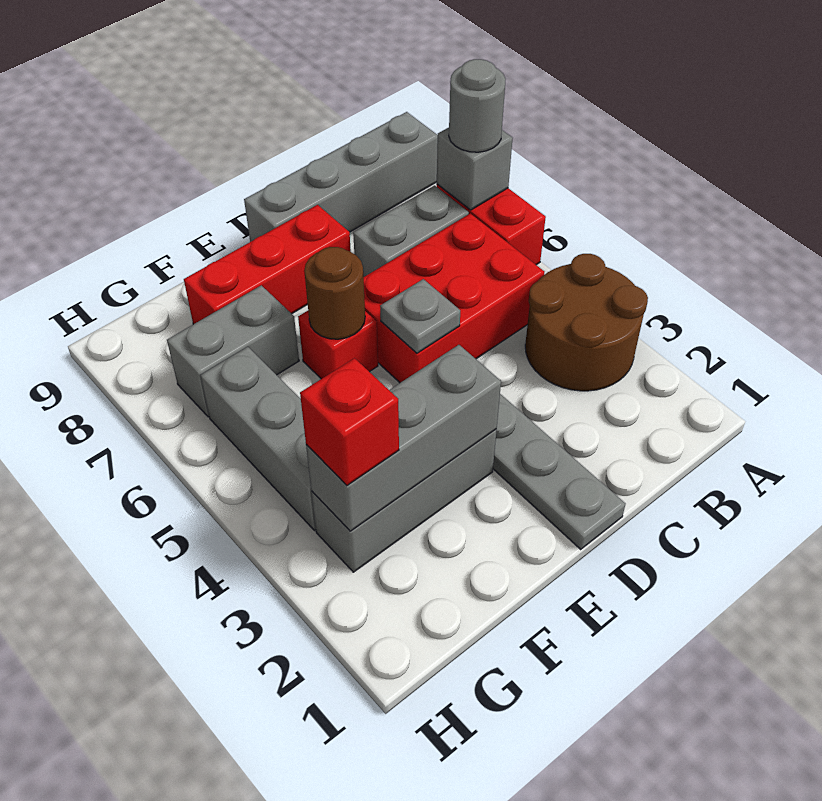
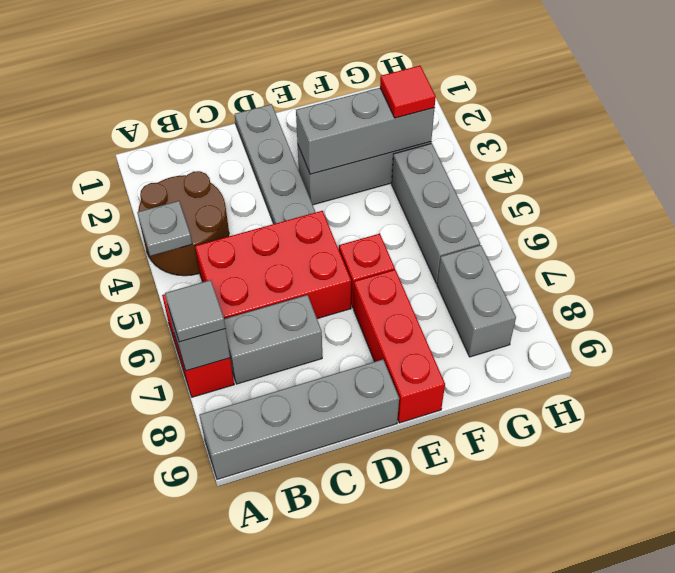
grey round brick A7 level 3 -> grey tile A7 level 3
grey plate D5 level 2 -> grey plate A4 level 2
red brick D8:F8 level 1 -> red brick E7:E9 level 1
brown round brick E6 level 2 -> none
grey brick F7:G7 level 1 -> grey brick G7:G8 level 1
red brick G3 level 3 -> red tile G3 level 3

